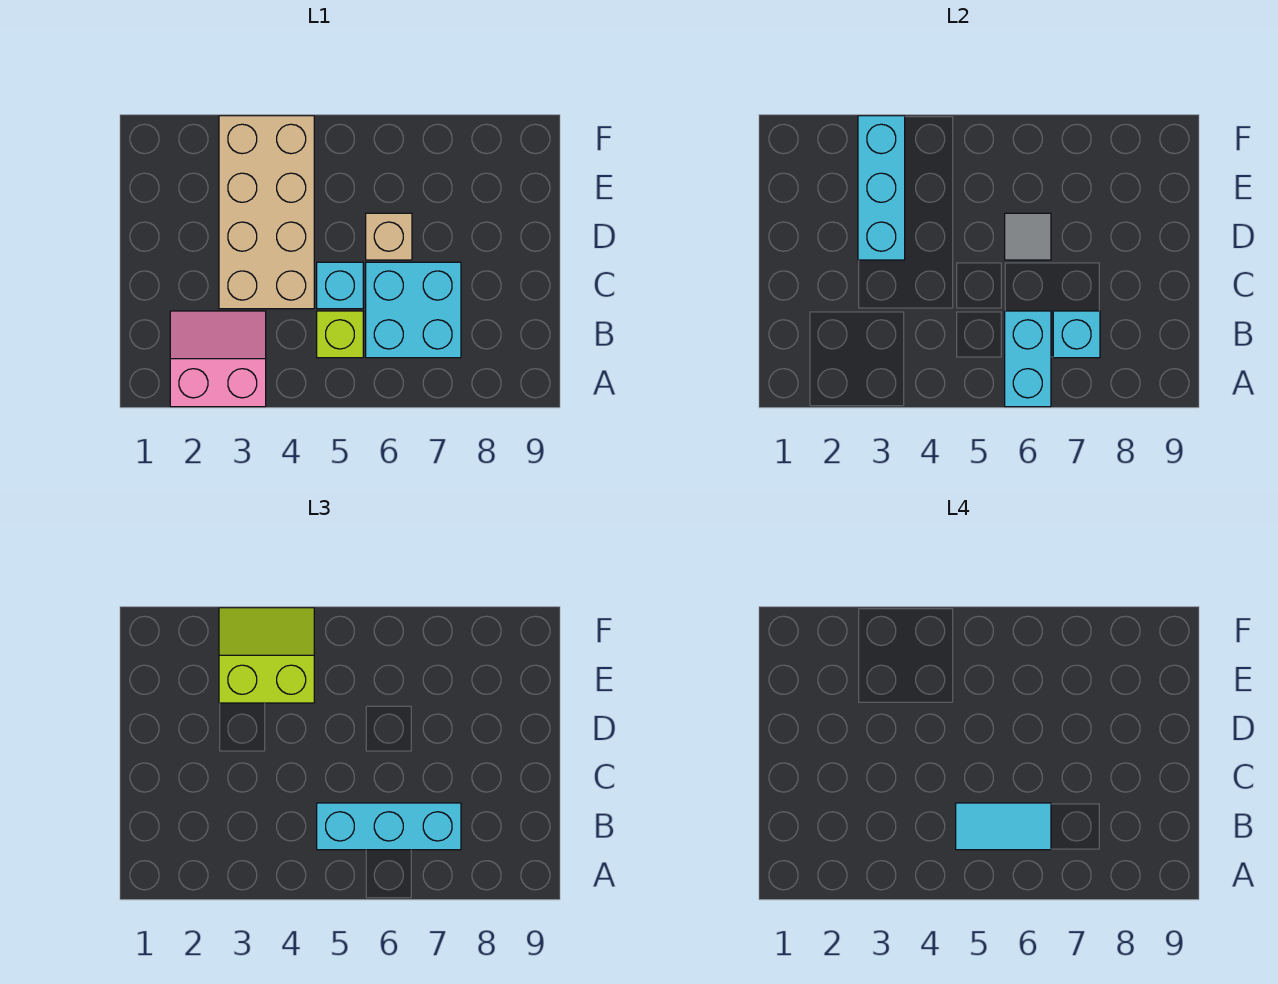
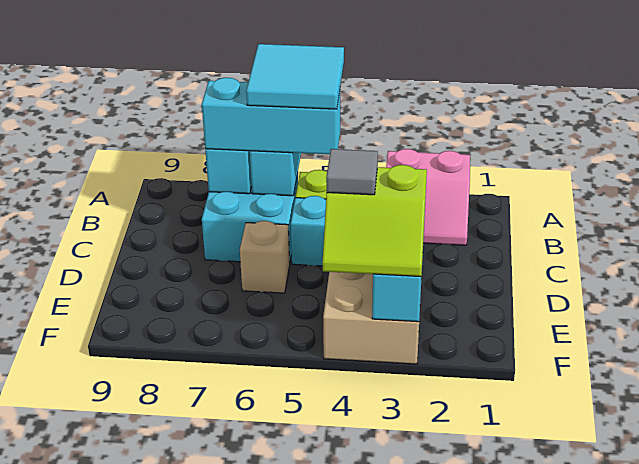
cyan tile B5:B6 level 4 -> cyan tile A5:B6 level 4
grey tile D6 level 2 -> grey tile E4 level 4

